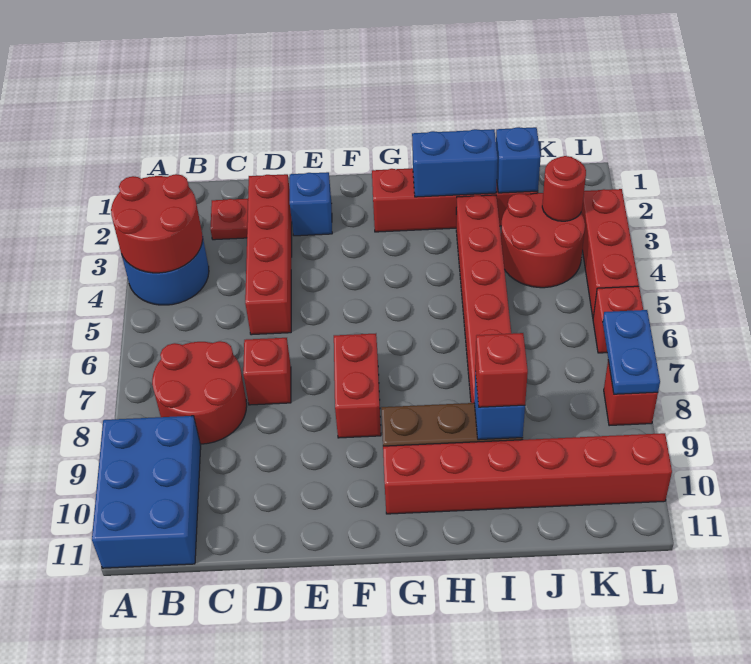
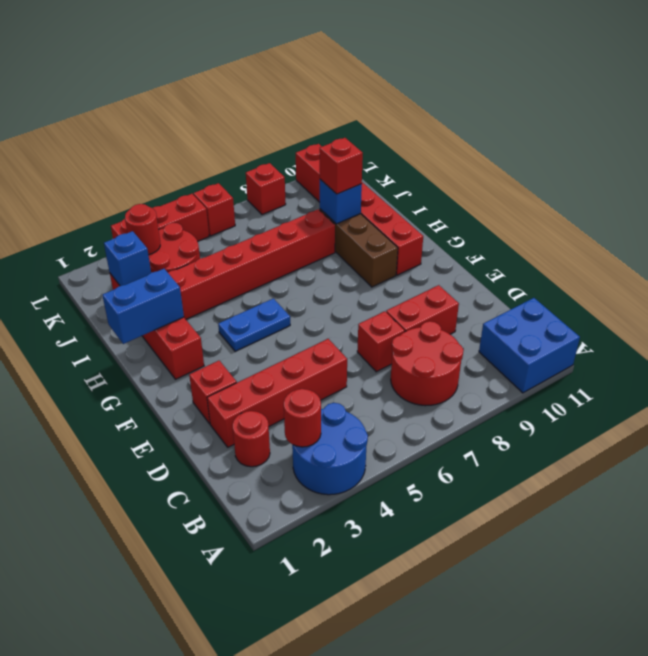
red round brick A3:B4 level 2 -> red round brick B3 level 2
blue brick A9:B11 level 1 -> blue brick A10:B11 level 1
red plate C2 level 1 -> red round brick C2 level 1
blue brick E2 level 1 -> red brick E2 level 1
red brick F7:F8 level 1 -> red brick D8:D9 level 1
blue brick H2:I2 level 2 -> blue brick H1:H2 level 2
blue plate L7:L8 level 2 -> blue plate G4:G5 level 1

